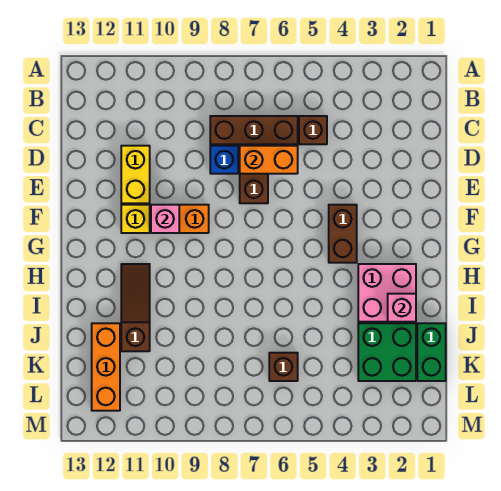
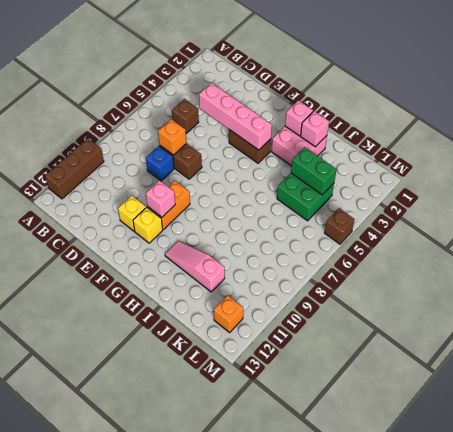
brown brick C6:C8 level 1 -> brown brick A10:A12 level 1
none -> pink brick D4:G4 level 2
orange brick D6:D7 level 2 -> orange brick D7 level 2
yellow brick D11:E11 level 1 -> yellow brick E11 level 1
none -> pink brick H2 level 2
brown slope H11:J11 level 1 top J -> pink slope H11:J11 level 1 top J
green brick J1:K1 level 1 -> green brick J4:K4 level 2
green brick J2:K3 level 1 -> green brick J4:K5 level 1
orange brick J12:L12 level 1 -> orange brick L12 level 1
brown brick K6 level 1 -> brown brick M5 level 1

